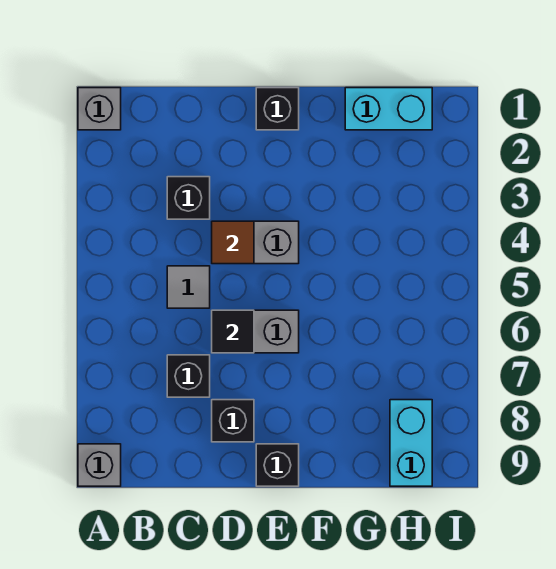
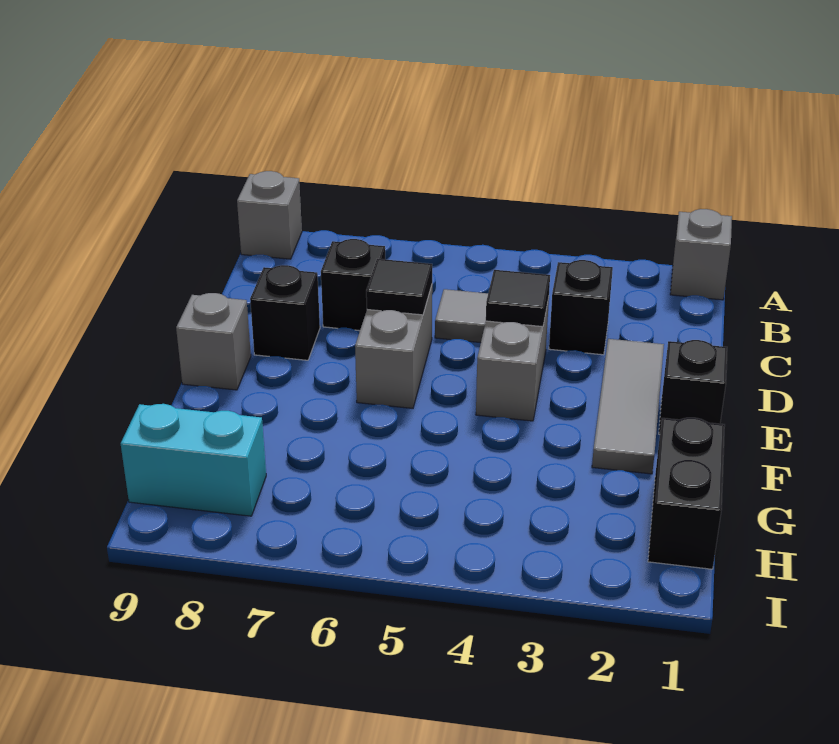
none -> grey tile D2:F2 level 1
brown tile D4 level 2 -> black tile D4 level 2
black brick E9 level 1 -> grey brick E9 level 1
cyan brick G1:H1 level 1 -> black brick G1:H1 level 1

